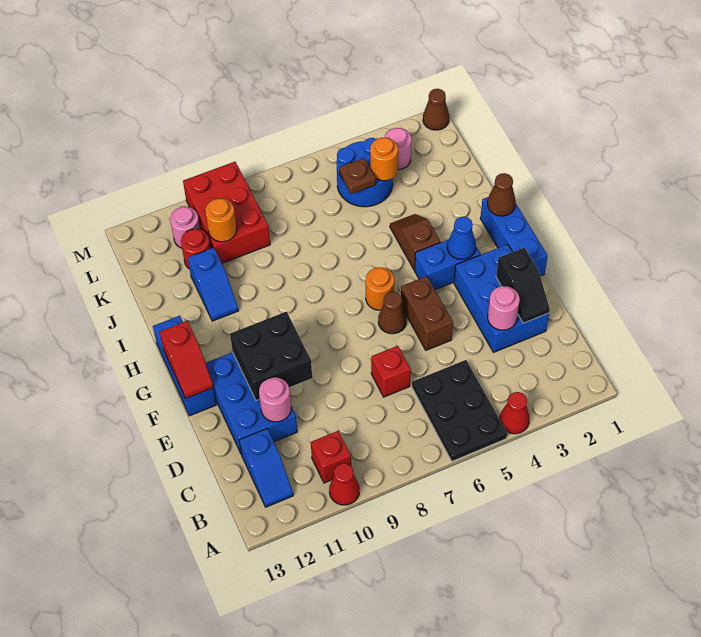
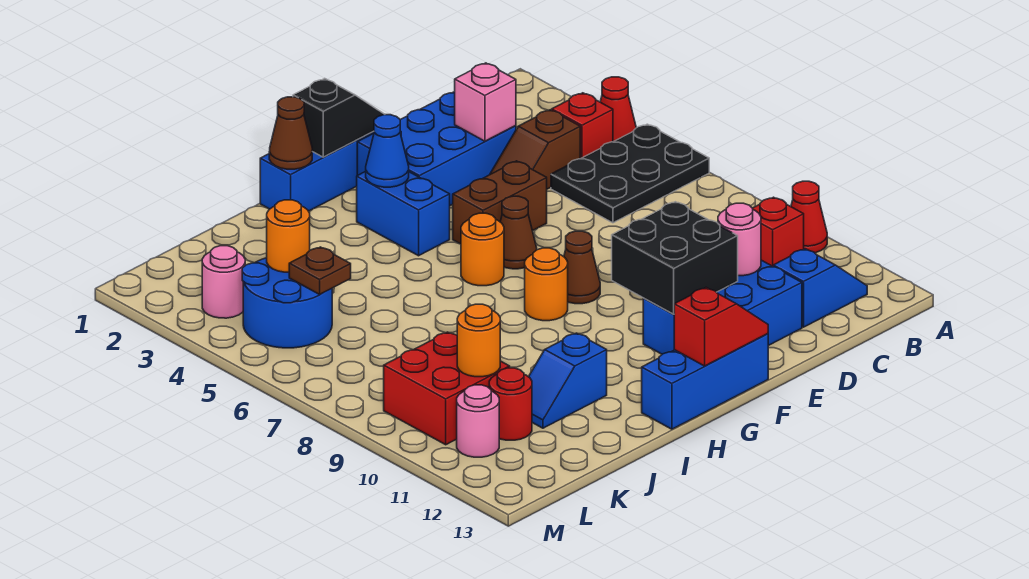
black slope D2:E2 level 2 top E -> black slope F1:G1 level 2 top G
pink round brick D3 level 2 -> pink brick D3 level 2
red brick D7 level 1 -> red brick B4 level 1
none -> orange round brick G8 level 1
brown slope H4:I4 level 1 top H -> brown slope C4:D4 level 1 top C
blue slope I11:J11 level 1 top J -> blue slope I11:J11 level 1 top I
red brick K9:M10 level 1 -> red brick K9:L10 level 1
brown cone M1 level 1 -> brown cone F8 level 1

